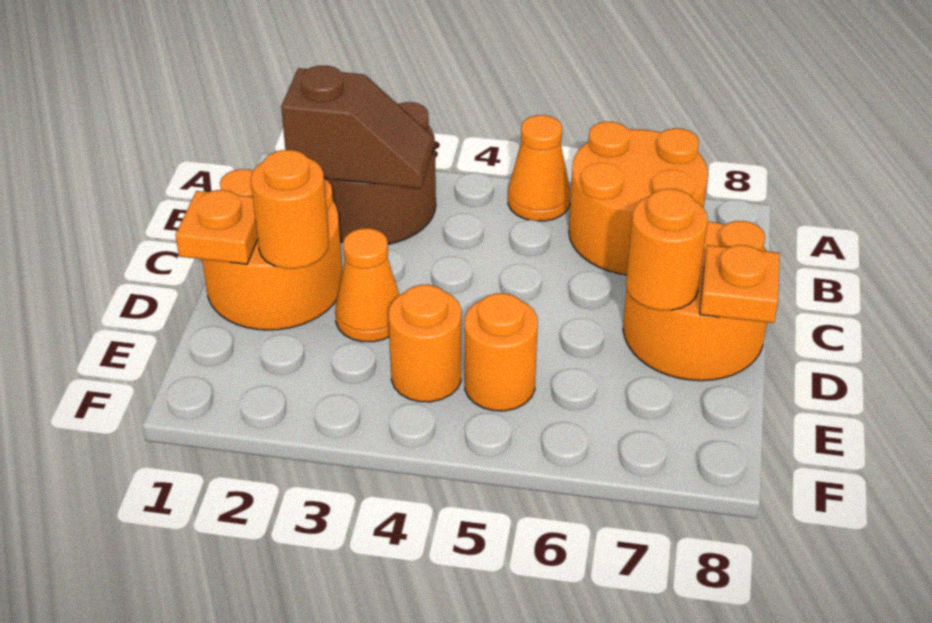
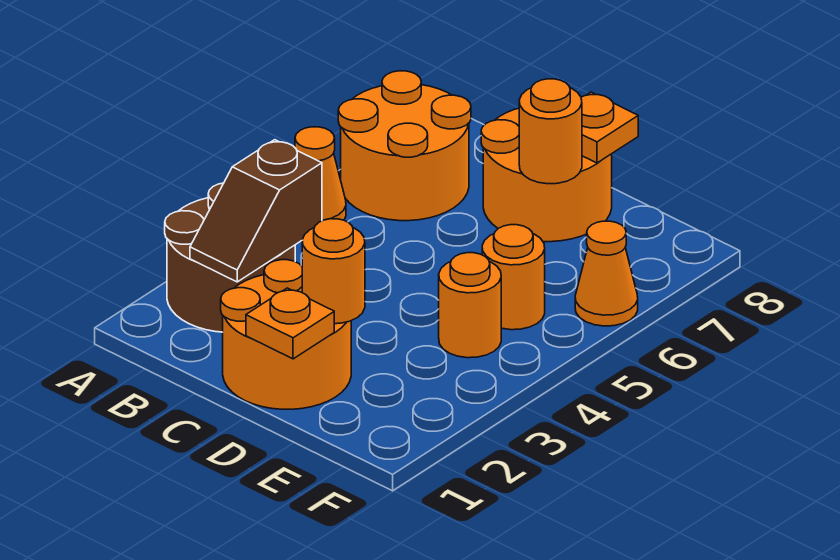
brown slope B2:B3 level 2 top 2 -> brown slope B2:B3 level 2 top 3
orange cone D3 level 1 -> orange cone F6 level 1

